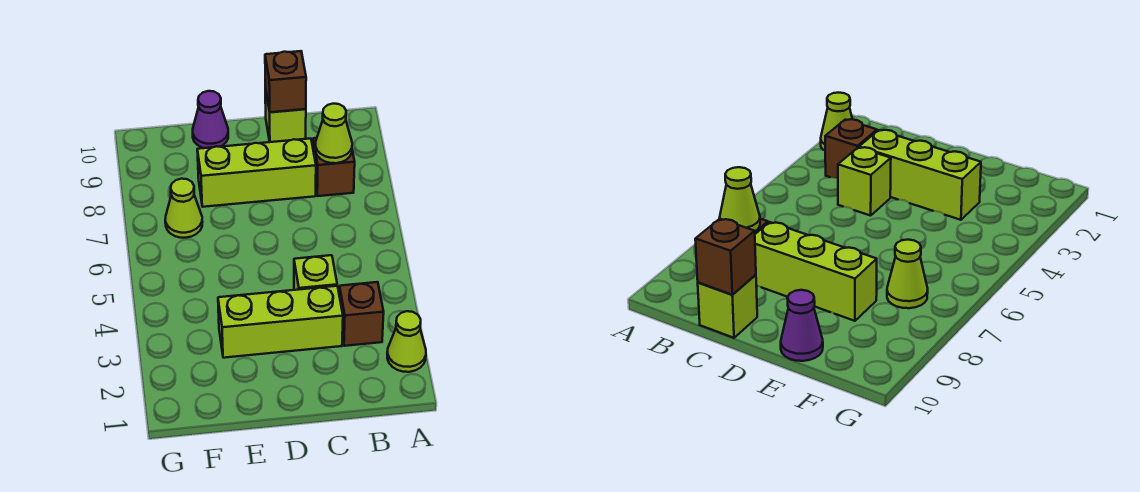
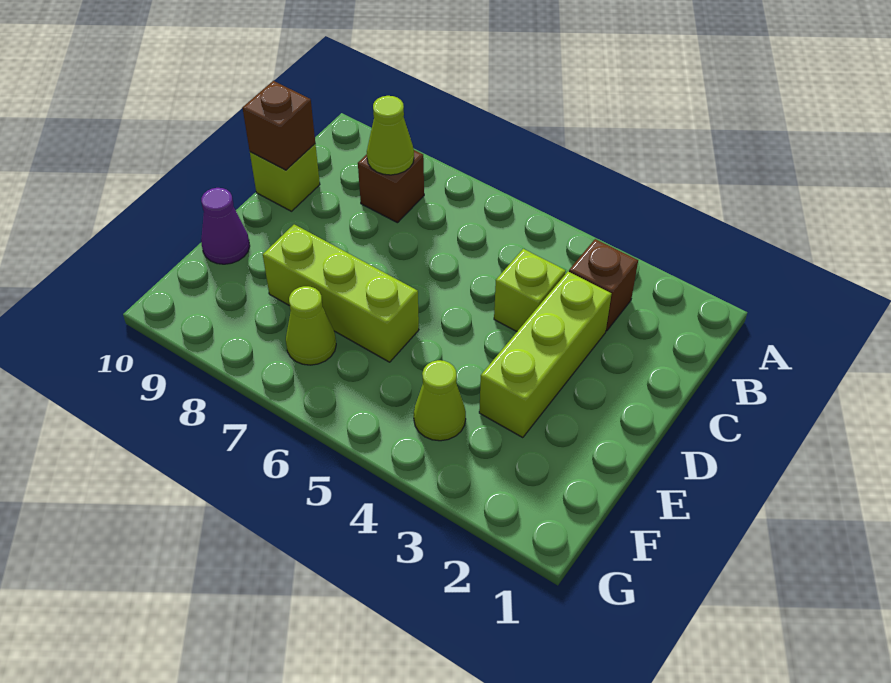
lime cone A2 level 1 -> lime cone F4 level 1
lime brick C8:E8 level 1 -> lime brick E6:E8 level 1

